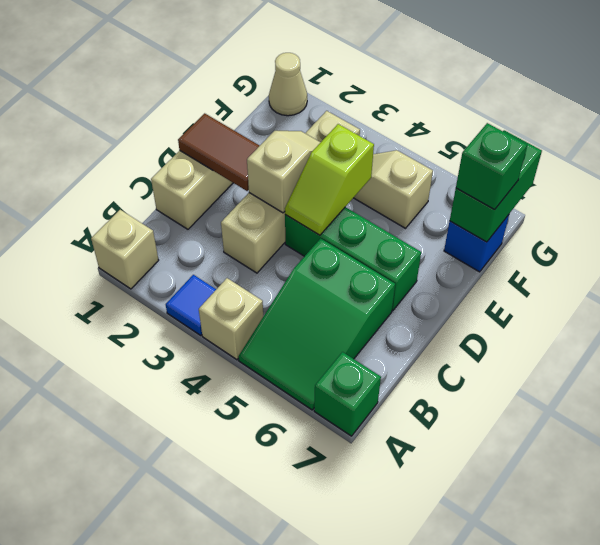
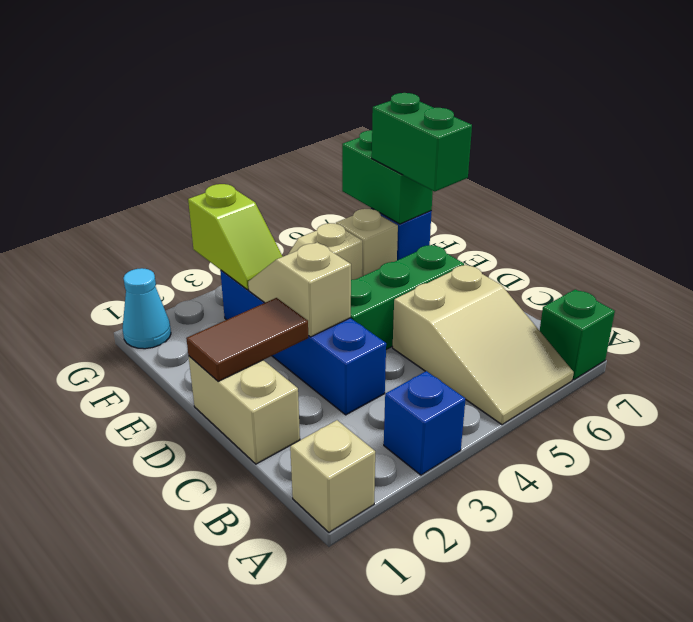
blue tile A3 level 1 -> blue brick A3 level 1
tan brick A4 level 1 -> tan brick F6 level 1
green slope A5:C6 level 1 top C -> tan slope A5:C6 level 1 top C
tan brick C3:F3 level 1 -> blue brick C3:F3 level 1
lime slope D4:E4 level 2 top E -> lime slope F3:G3 level 2 top G
green brick F7 level 3 -> green brick E7:F7 level 3
tan cone G1 level 1 -> cyan cone G1 level 1

